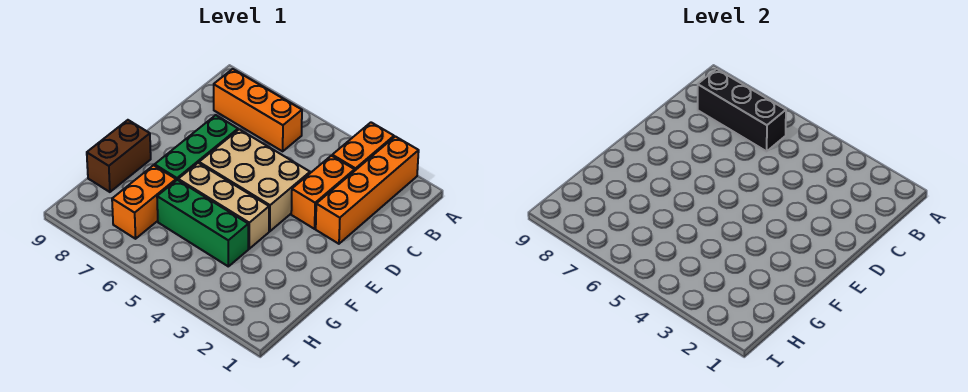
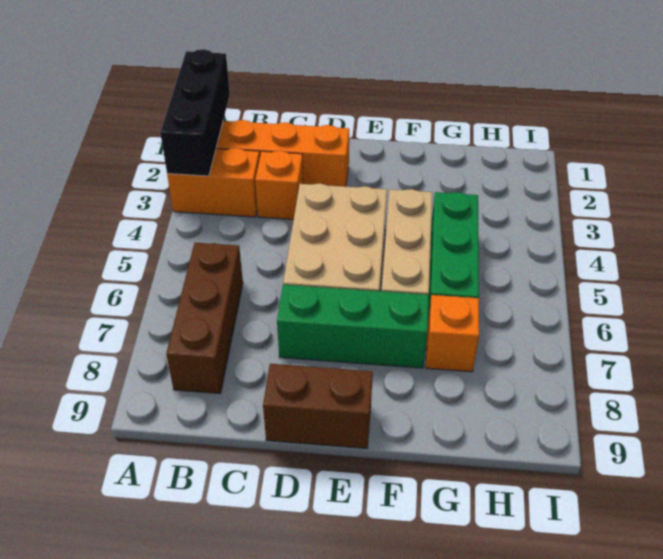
orange brick B6:B8 level 1 -> brown brick B6:B8 level 1
black brick B6:B8 level 2 -> black brick A1:A3 level 2
orange brick C3:D3 level 1 -> orange brick C3 level 1
brown brick F9:G9 level 1 -> brown brick D9:E9 level 1
orange brick G7:H7 level 1 -> orange brick G7 level 1

